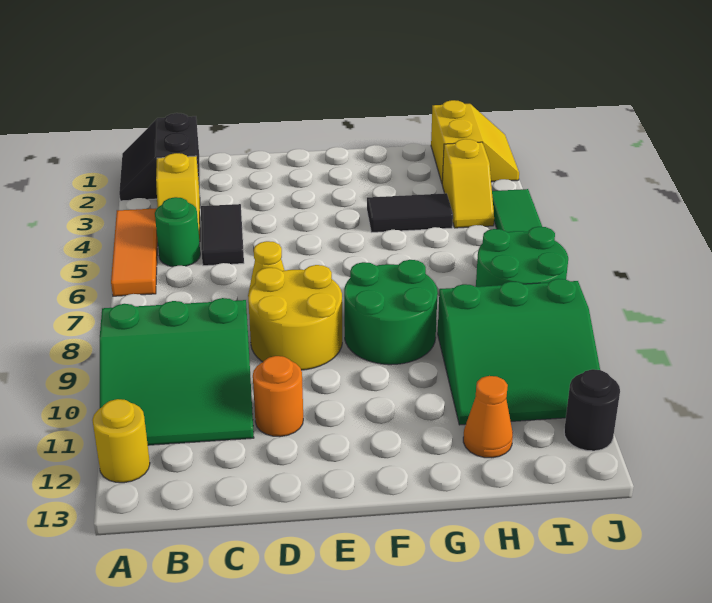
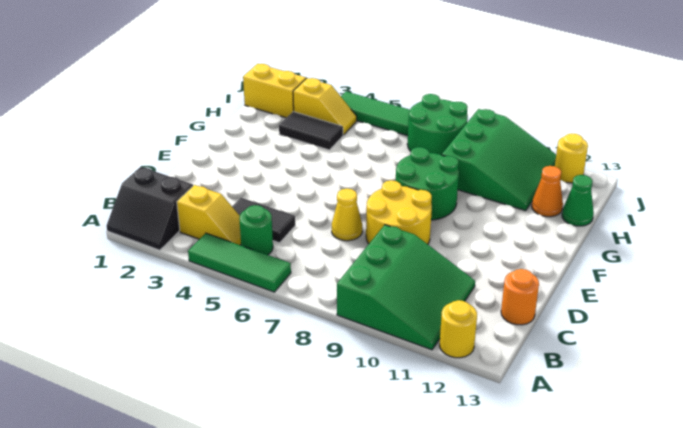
orange tile A4:A6 level 1 -> green tile A4:A6 level 1
orange round brick D11 level 1 -> orange round brick C13 level 1
black tile G4:H4 level 1 -> black tile H3:H4 level 1
none -> green cone H13 level 1
black round brick J12 level 1 -> yellow round brick J12 level 1

